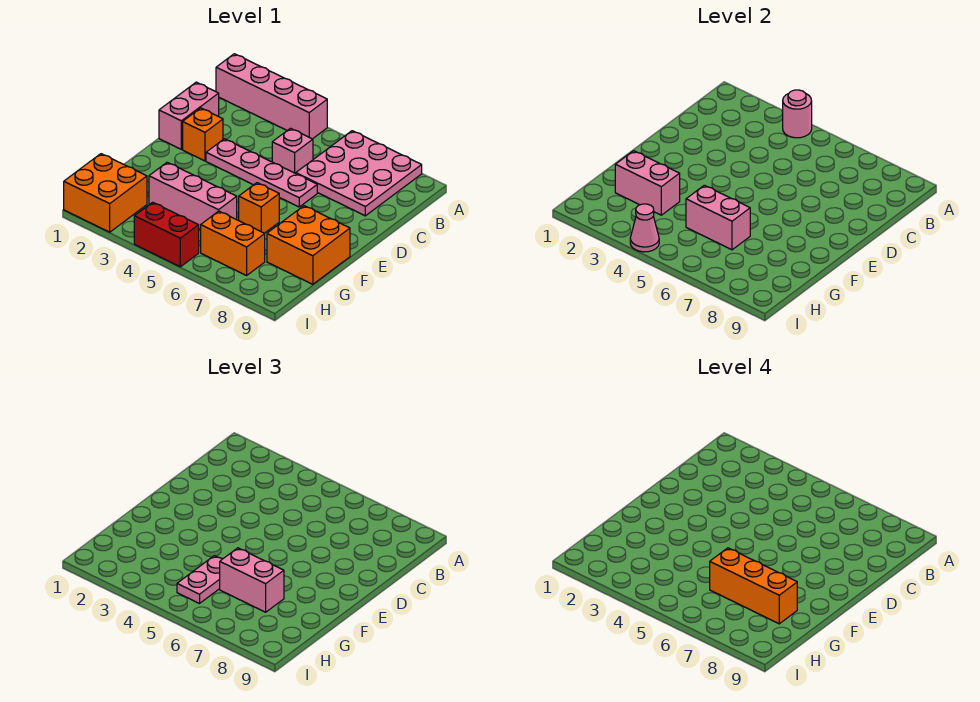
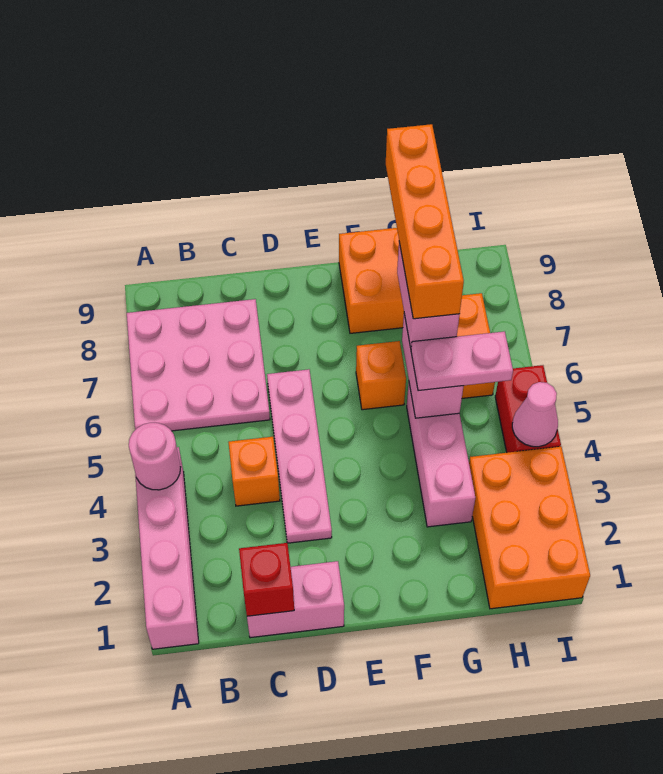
none -> red brick C1 level 2
pink brick C5 level 1 -> none
orange brick D2 level 1 -> orange brick C4 level 1
pink brick G2:G3 level 2 -> none
orange brick G6:G8 level 4 -> orange brick G6:G9 level 4
orange brick H1:I2 level 1 -> orange brick H1:I3 level 1

